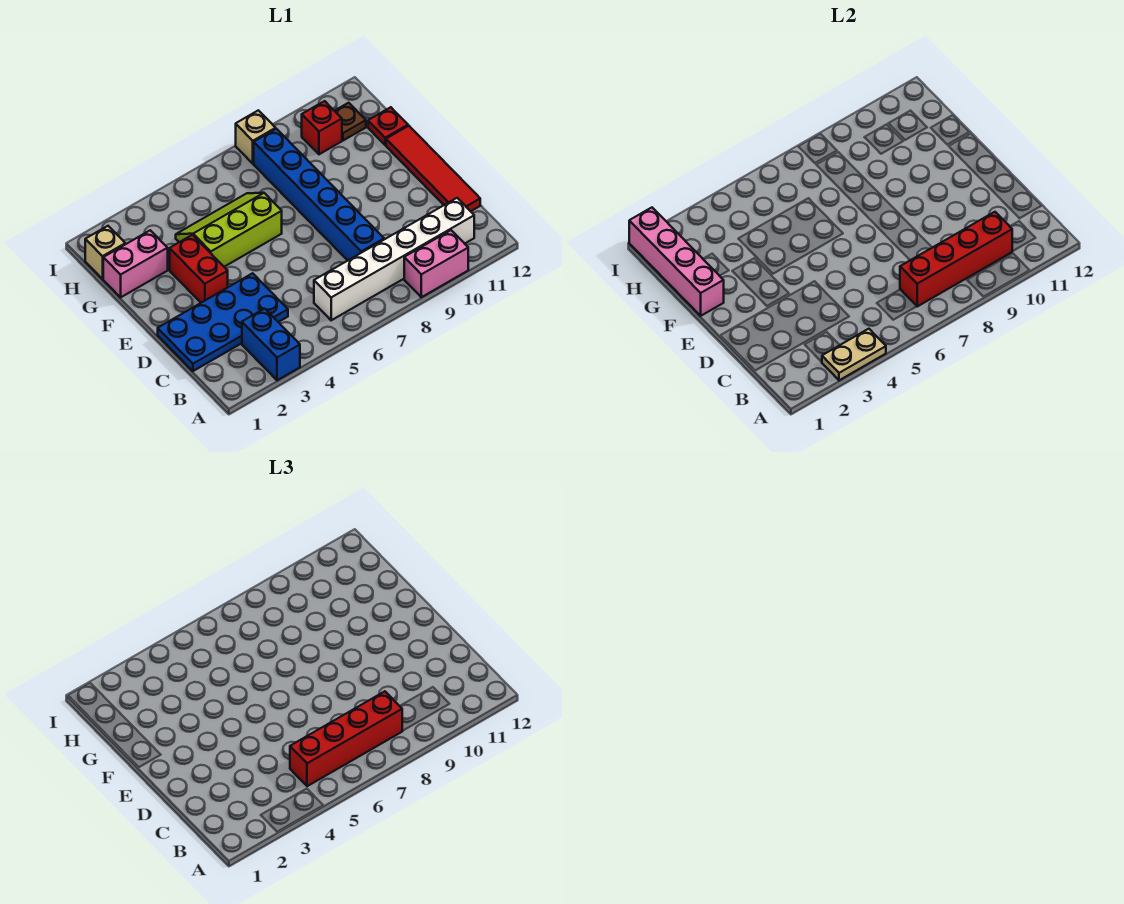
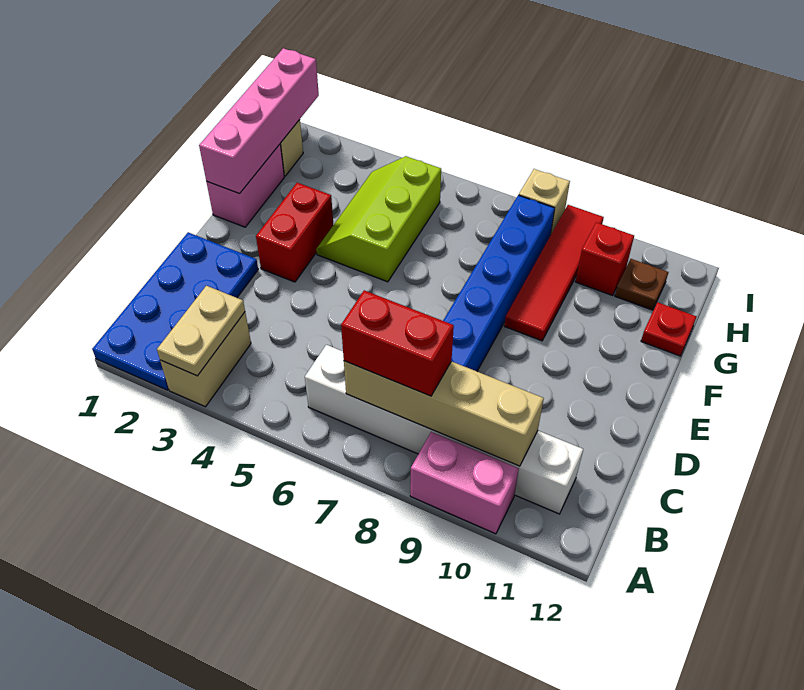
blue brick A3:B3 level 1 -> tan brick A3:B3 level 1
tan plate A3:A4 level 2 -> tan plate A3:B3 level 2
red brick B5:B8 level 3 -> red brick B7:B8 level 3
red brick B7:B10 level 2 -> tan brick B7:B10 level 2
blue plate C1:D4 level 1 -> blue plate A1:D2 level 1
red tile C12:F12 level 1 -> red tile F9:I9 level 1
lime slope F4:G6 level 1 top F -> lime slope F4:H5 level 1 top 5
pink brick G1:G2 level 1 -> pink brick F1:G1 level 1

